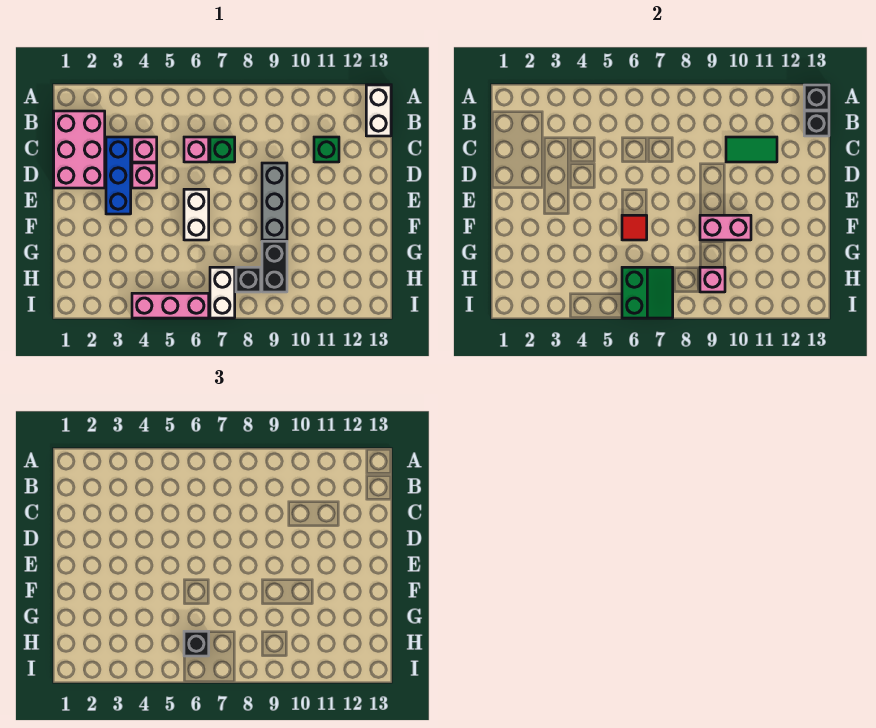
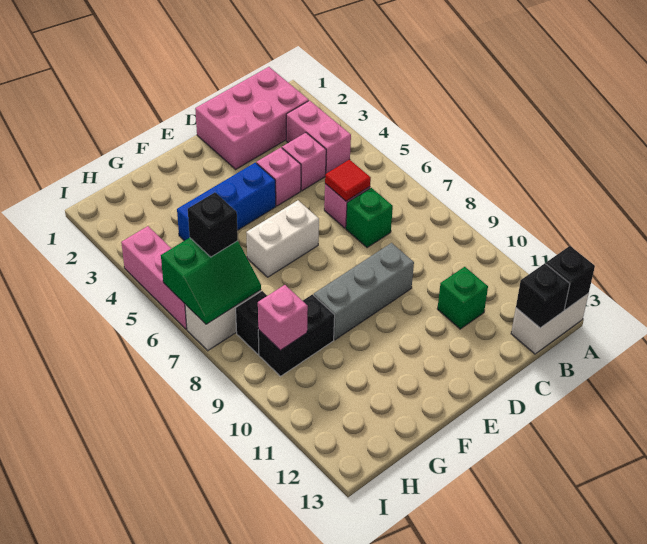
blue brick C3:E3 level 1 -> blue brick E4:G4 level 1
green tile C10:C11 level 2 -> none
red tile F6 level 2 -> red tile C6 level 2
pink brick F9:F10 level 2 -> pink brick B3:B4 level 1

